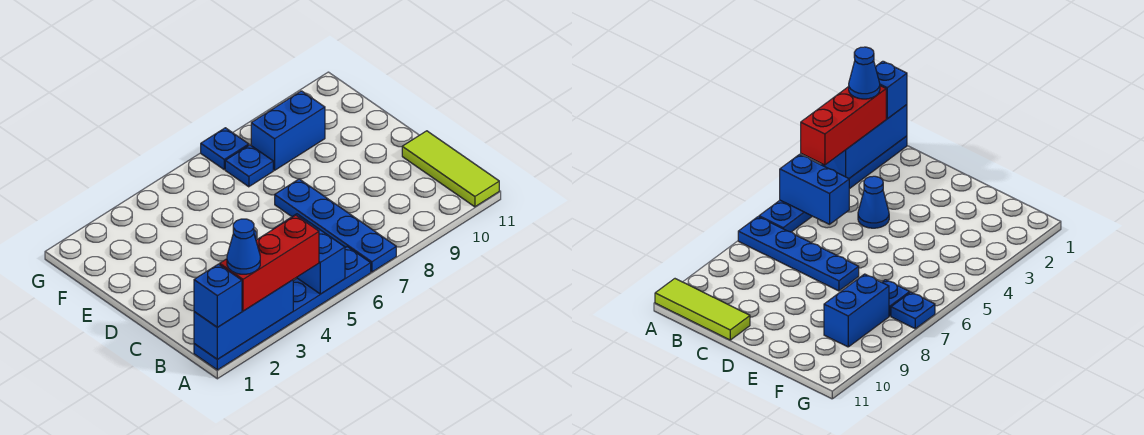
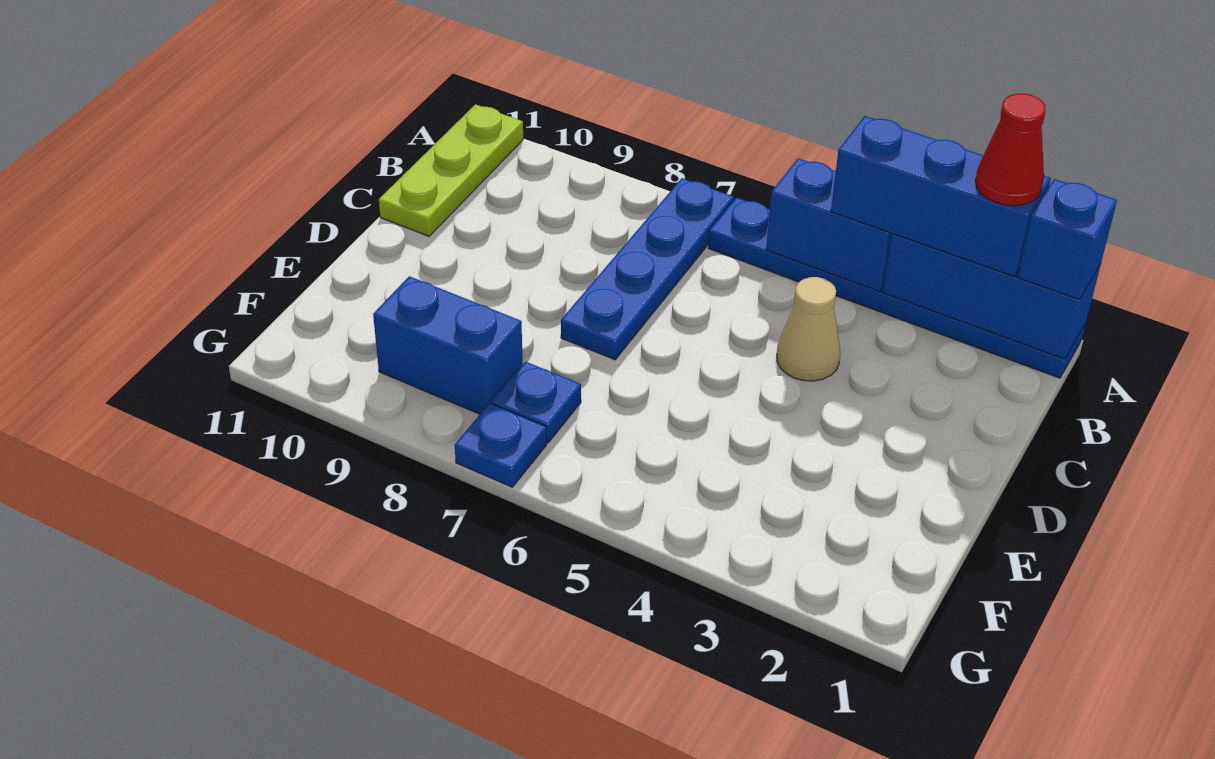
red brick A2:A4 level 3 -> blue brick A2:A4 level 3
blue cone A2 level 4 -> red cone A2 level 4
blue brick A5:B5 level 2 -> blue brick A4:A5 level 2
lime tile A11:C11 level 1 -> lime plate A11:C11 level 1
blue cone C4 level 1 -> tan cone C4 level 1

